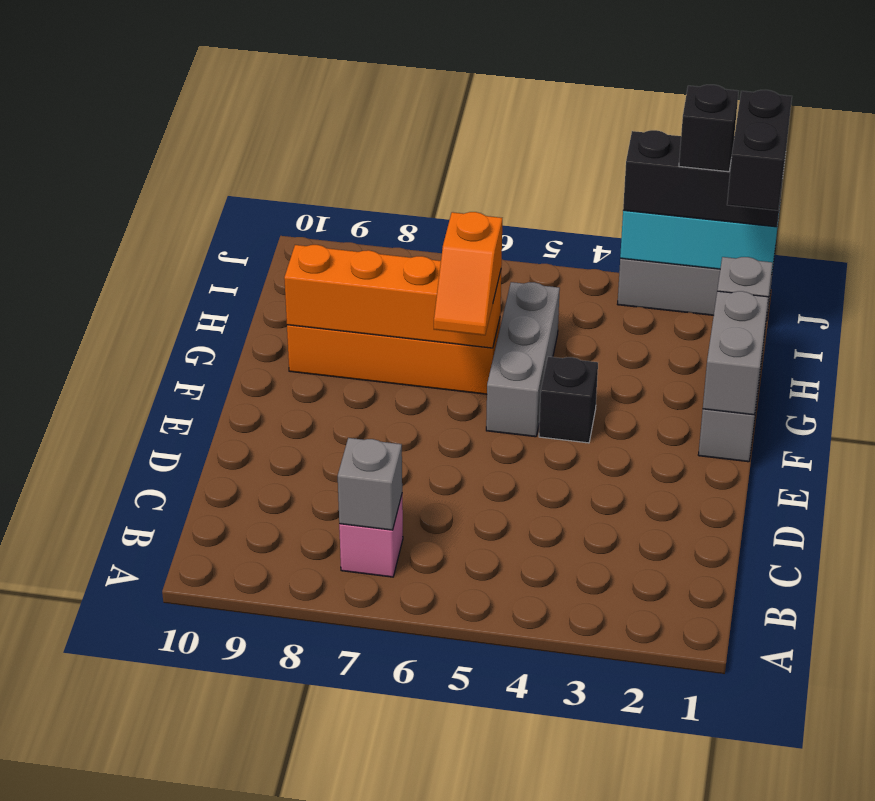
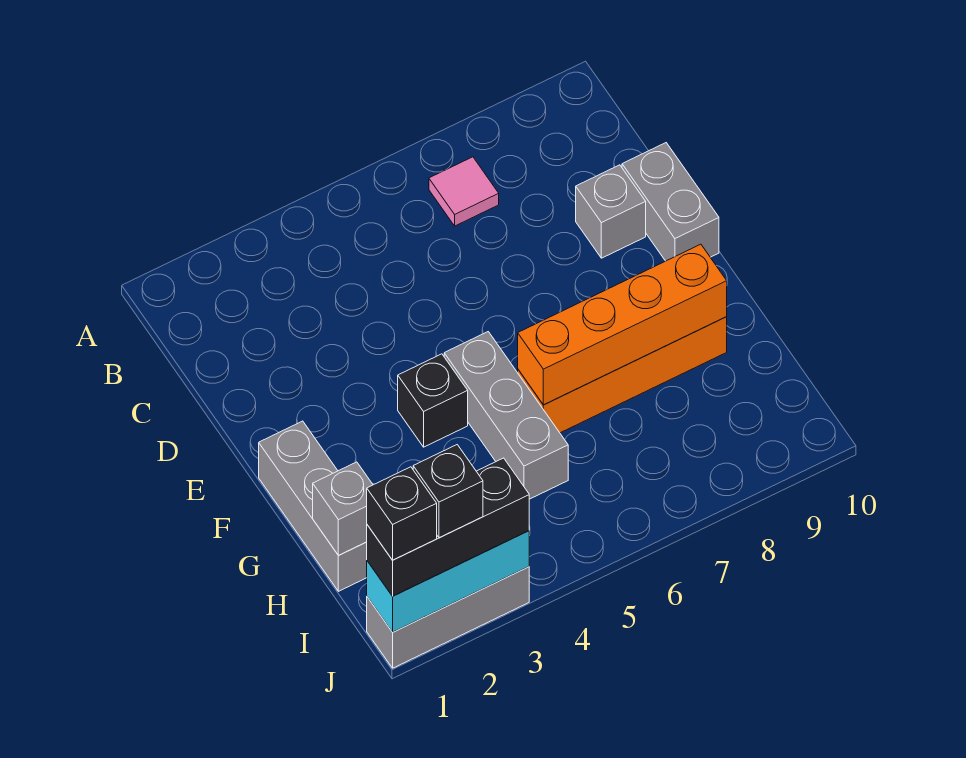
pink brick B7 level 1 -> pink tile B7 level 1
grey brick B7 level 2 -> grey brick D9 level 1
grey brick F1:G1 level 2 -> grey brick D10:E10 level 1
orange slope F6:G6 level 3 top G -> none
black brick I1:J1 level 4 -> black brick J1 level 4

